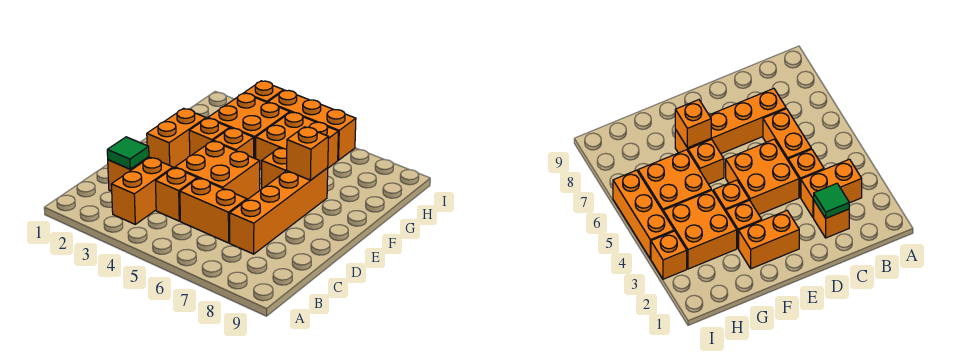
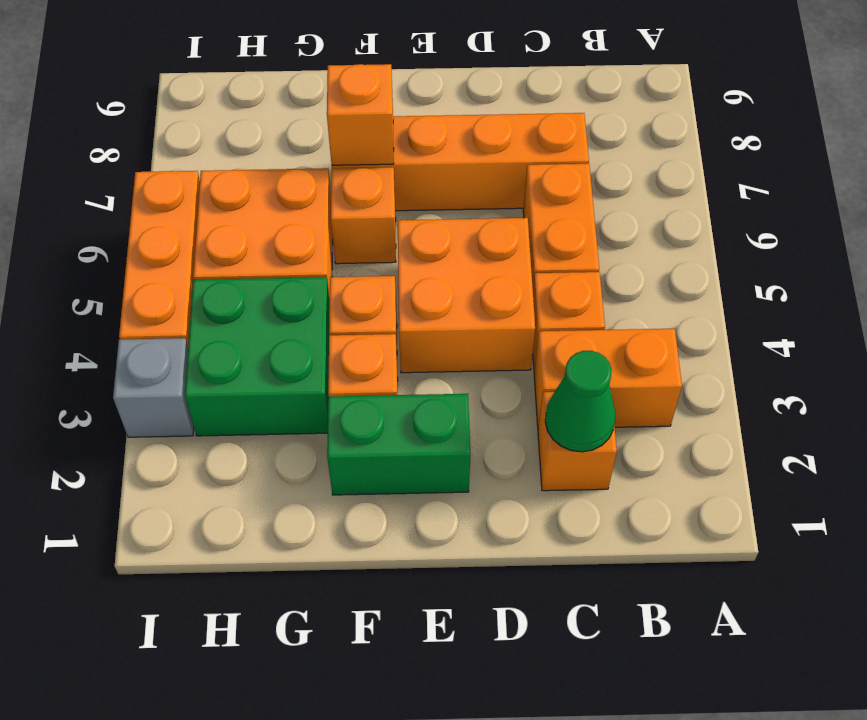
green tile C2 level 2 -> green cone C2 level 2
orange brick E2:F2 level 1 -> green brick E2:F2 level 1
orange brick G3:H4 level 1 -> green brick G3:H4 level 1
orange brick I3 level 1 -> grey brick I3 level 1

